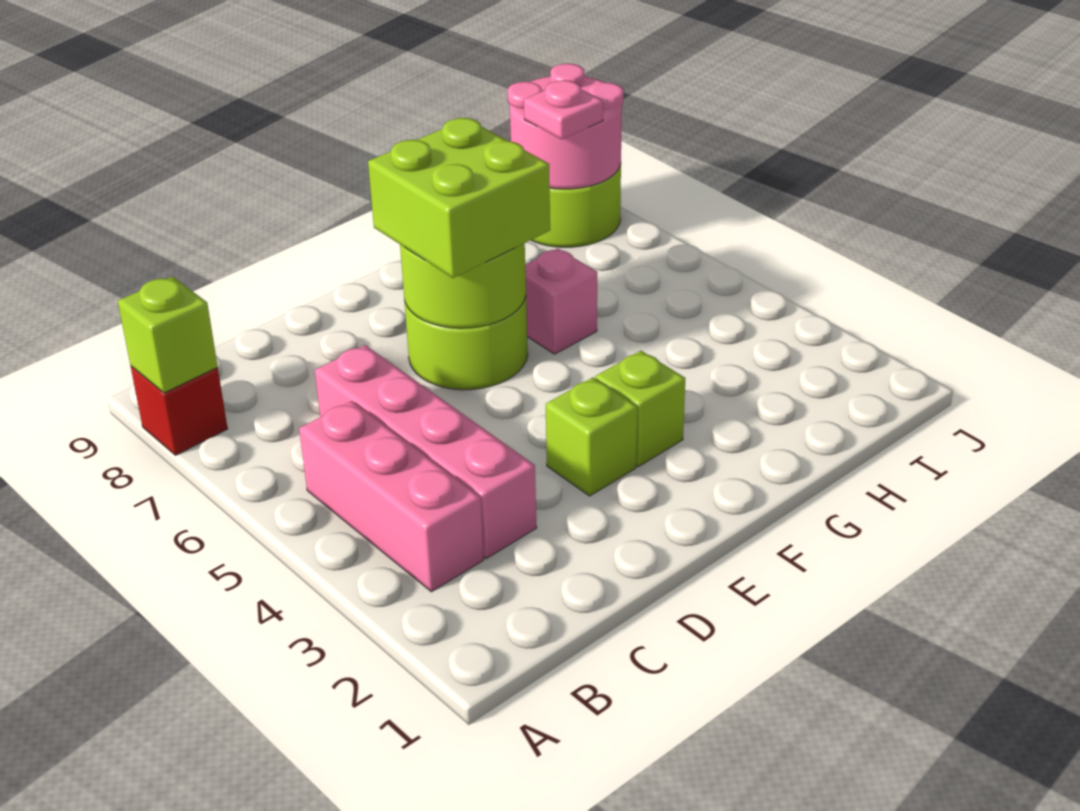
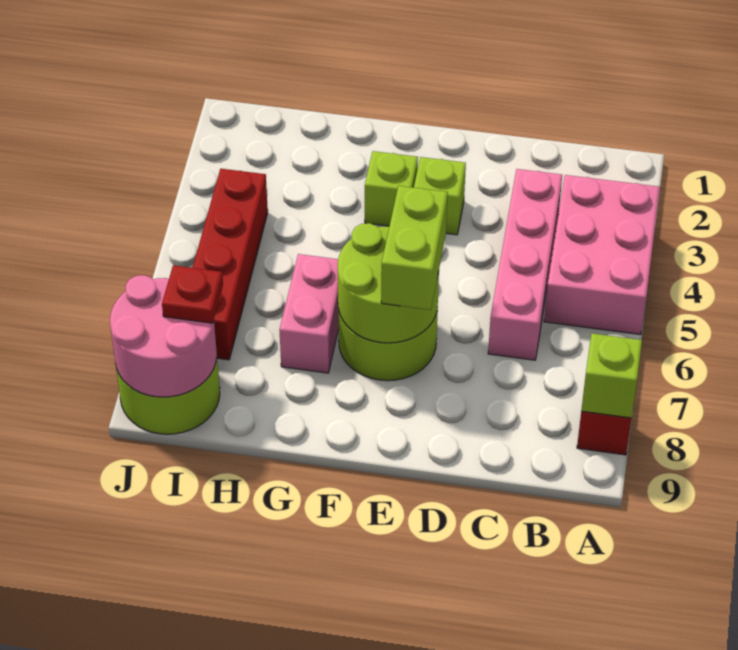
pink brick B3:B5 level 1 -> pink brick A3:B5 level 1
lime brick E6:F7 level 3 -> lime brick E6:E7 level 3
pink brick G6 level 1 -> pink brick G6:G7 level 1
none -> red brick I4:I7 level 1
pink plate I8 level 3 -> red plate I8 level 3

